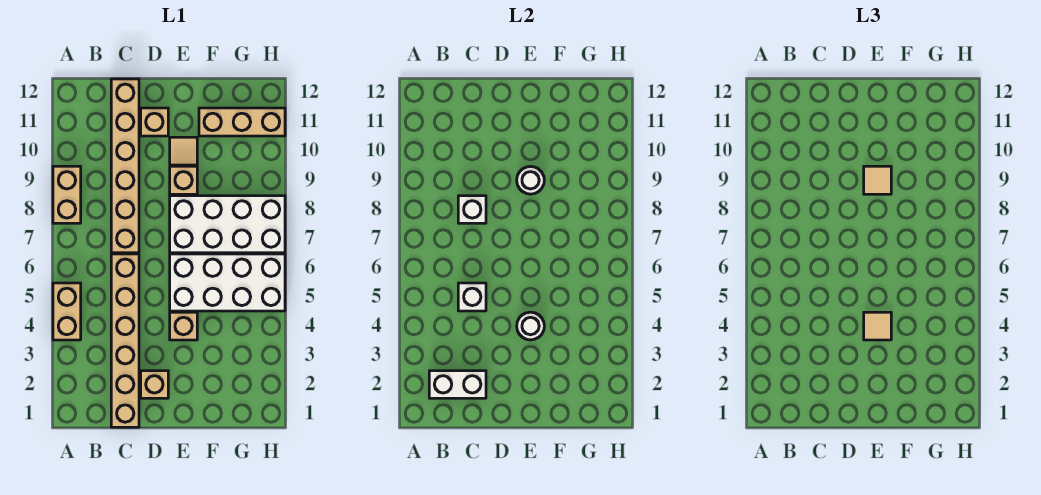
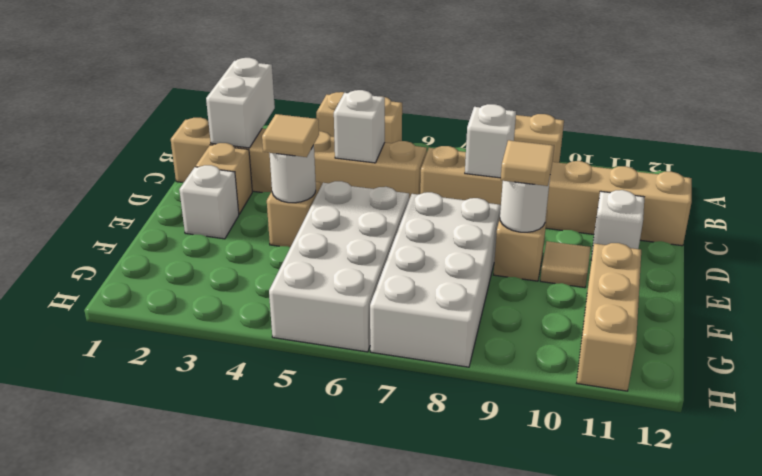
tan brick D11 level 1 -> white brick D11 level 1
none -> white brick E2 level 1

